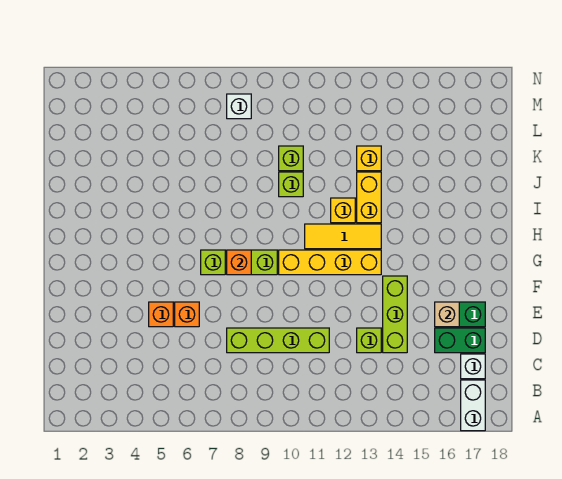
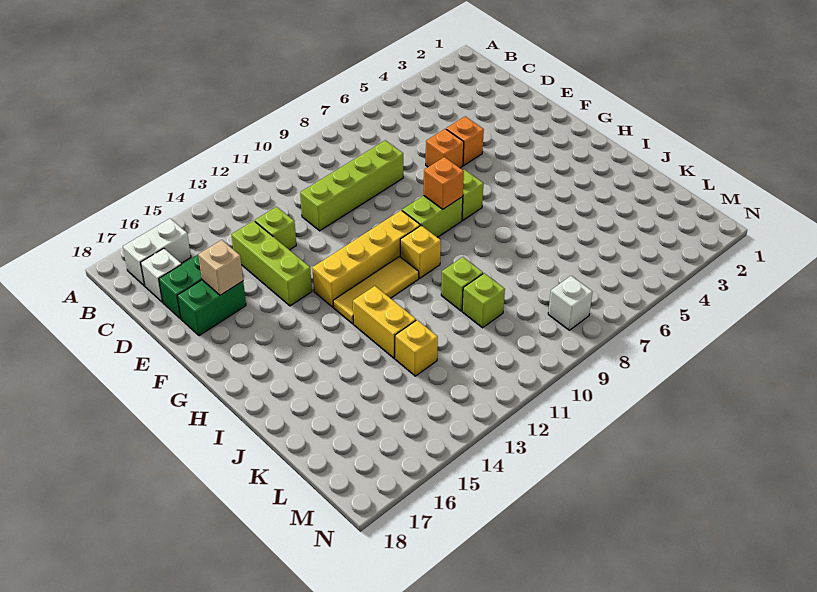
white brick A17:B17 level 1 -> white brick B16:B17 level 1
yellow brick I12 level 1 -> yellow brick H10 level 1

